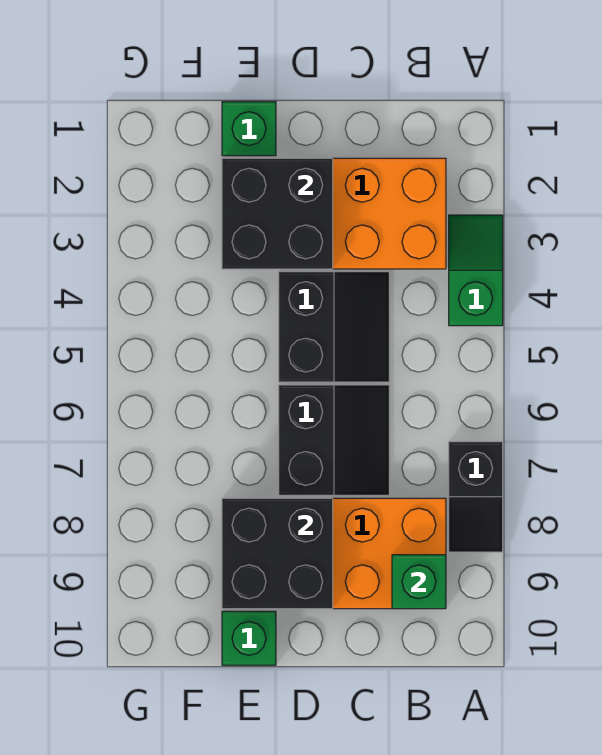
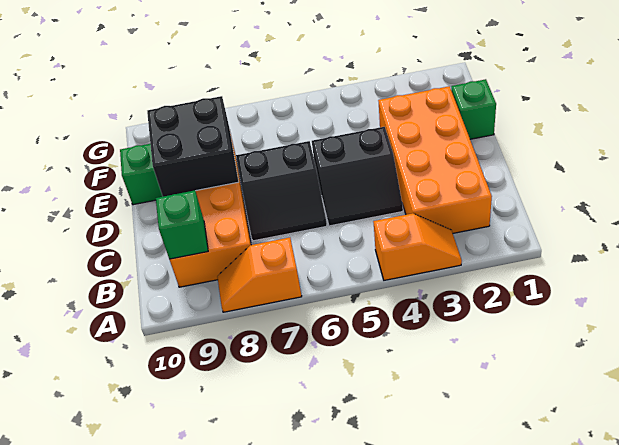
green slope A3:A4 level 1 top 4 -> orange slope A3:A4 level 1 top 4
black slope A7:A8 level 1 top 7 -> orange slope A7:A8 level 1 top 7
black brick D2:E3 level 2 -> none

